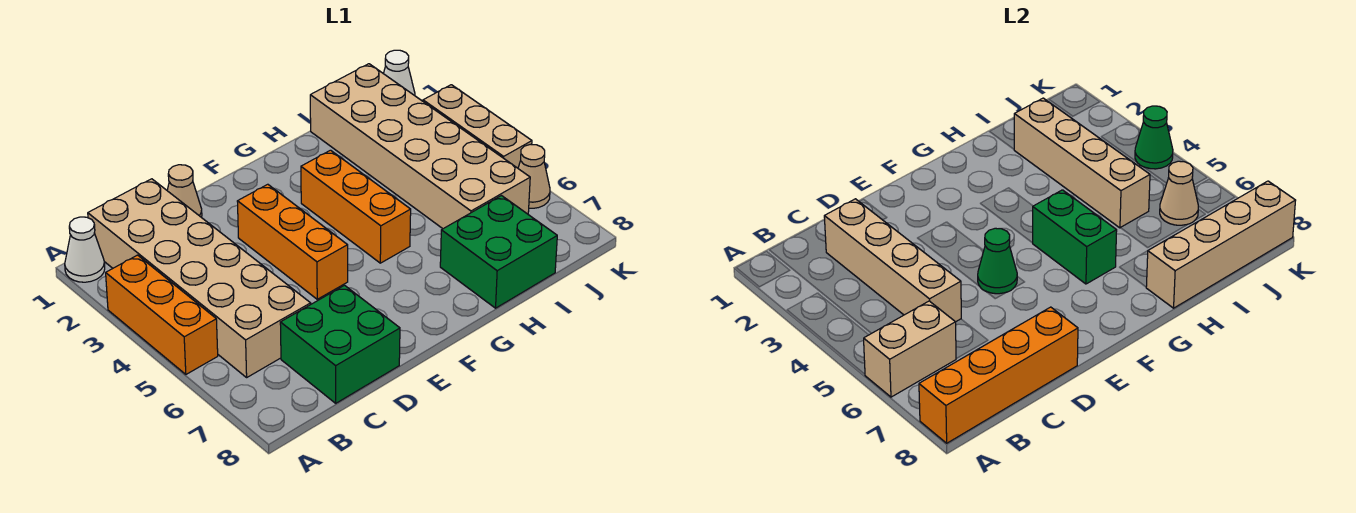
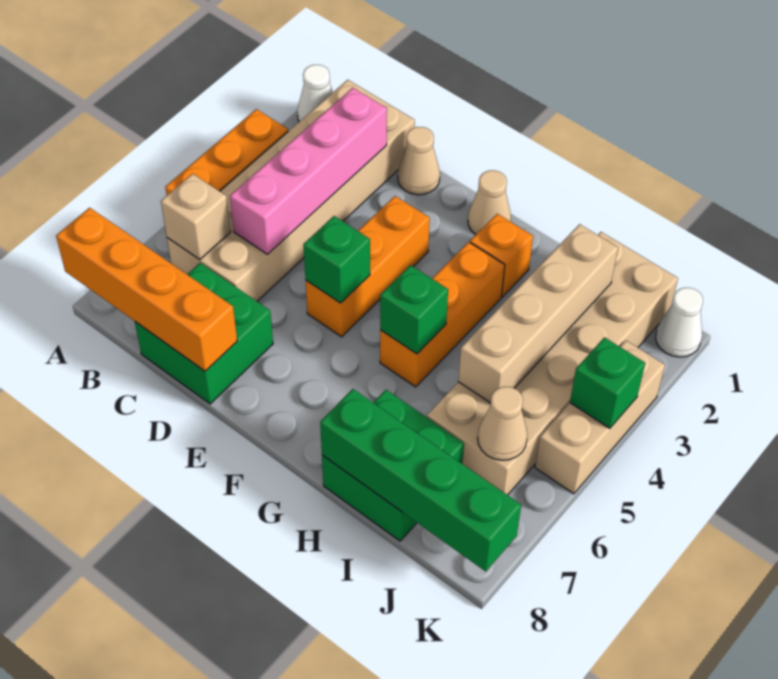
tan brick A6:B6 level 2 -> tan brick B6 level 2
tan brick C2:C5 level 2 -> pink brick C2:C5 level 2
green cone E5 level 2 -> green brick E5 level 2
none -> orange brick G2 level 1
green brick G5:G6 level 2 -> green brick G5 level 2
tan brick H8:K8 level 2 -> green brick H8:K8 level 2
green cone K4 level 2 -> green brick K4 level 2
tan cone K6 level 1 -> tan cone F1 level 1

